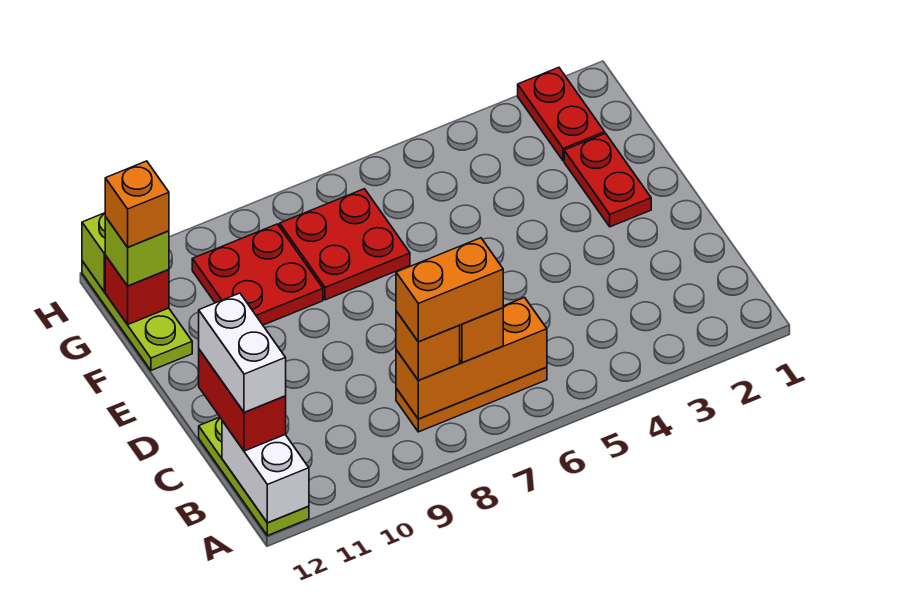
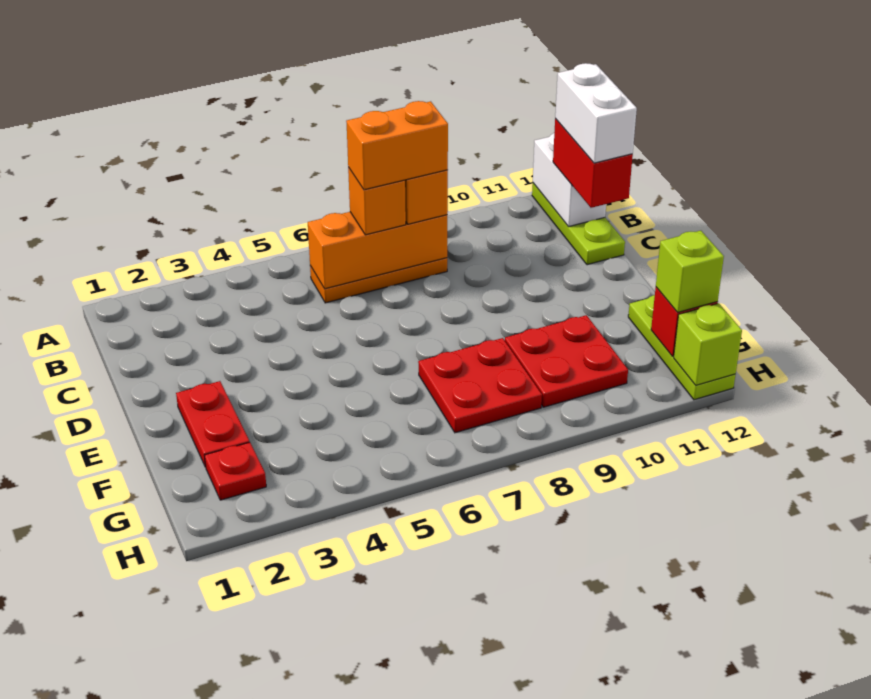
red plate G2:H2 level 1 -> red plate G2 level 1
orange brick G12 level 4 -> none

